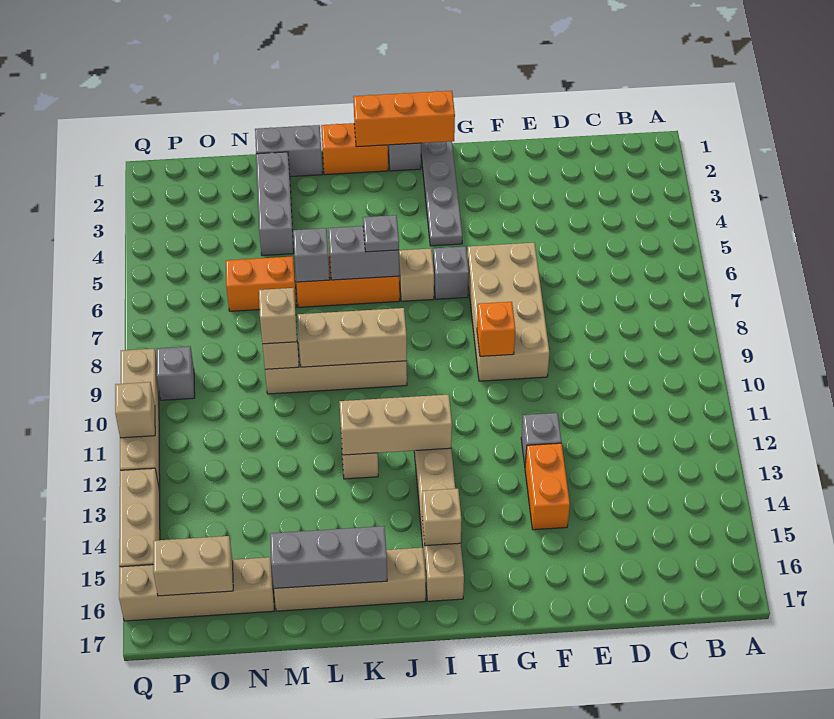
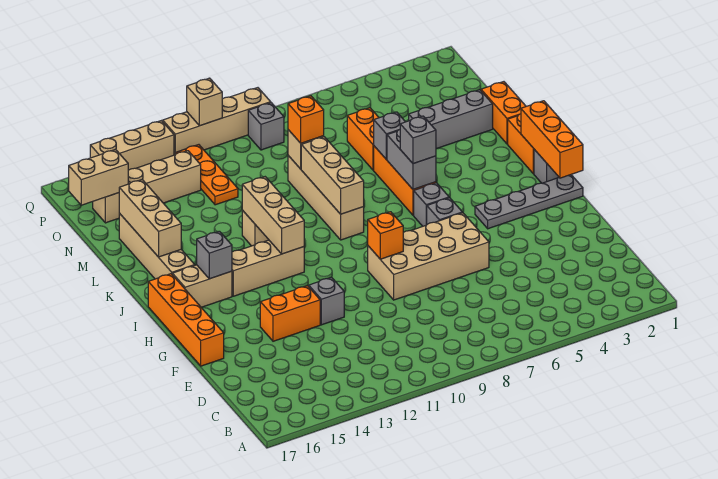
none -> orange brick F17:I17 level 1
tan brick I6 level 1 -> grey brick I6 level 1
tan brick I15 level 2 -> grey brick I15 level 2
grey plate J6 level 3 -> grey brick J6 level 3
grey brick K16:M16 level 2 -> tan brick K16:M16 level 2
grey brick L1:M1 level 1 -> orange brick L1:M1 level 1
tan brick M9 level 3 -> orange brick M9 level 3
none -> orange plate N12:P12 level 1
tan brick N16:Q16 level 1 -> tan brick O13:O16 level 1
tan brick O16:P16 level 2 -> tan brick O16:O17 level 2

